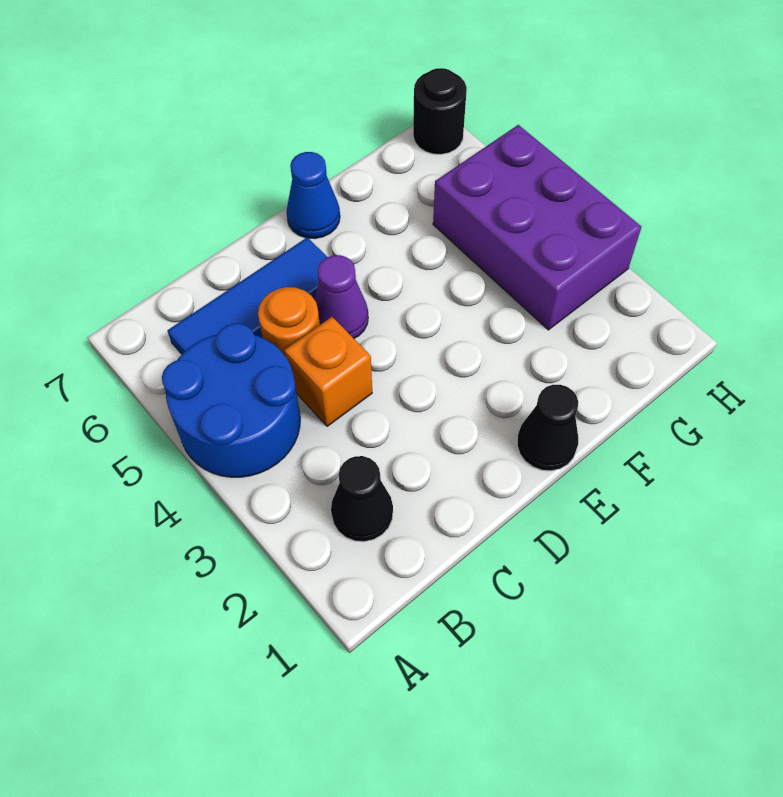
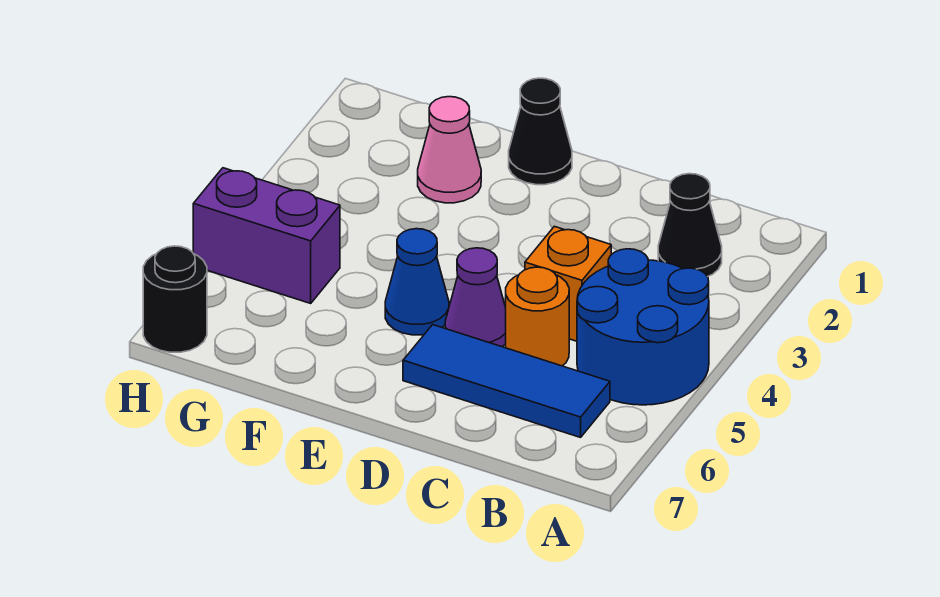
blue cone E7 level 1 -> blue cone E5 level 1
none -> pink cone F2 level 1
purple brick G3:H5 level 1 -> purple brick G5:H5 level 1

